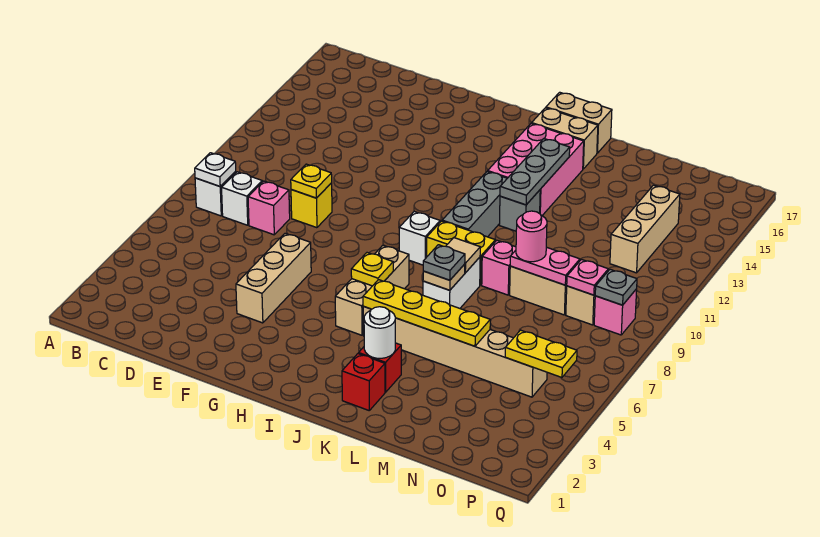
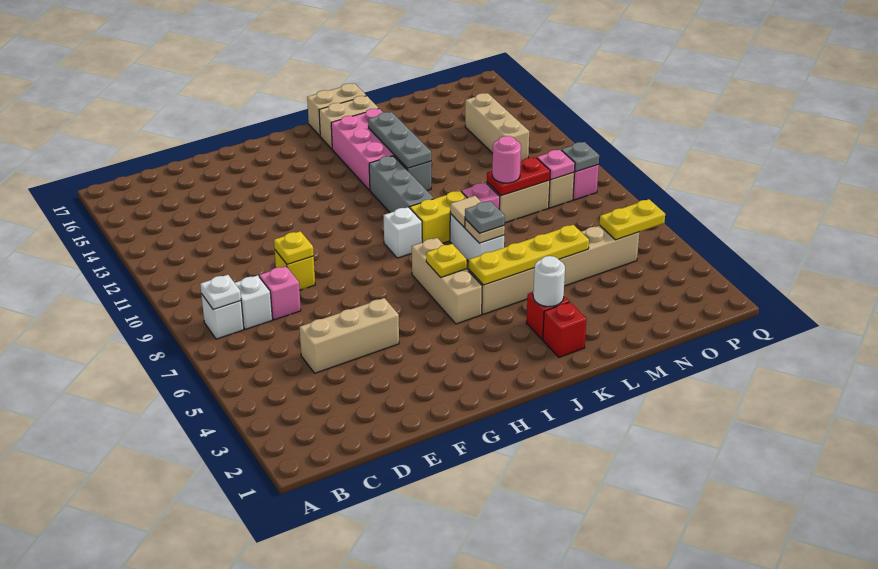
tan brick F4:F6 level 1 -> tan brick D5:F5 level 1
pink plate M9:N9 level 2 -> red plate M9:N9 level 2

